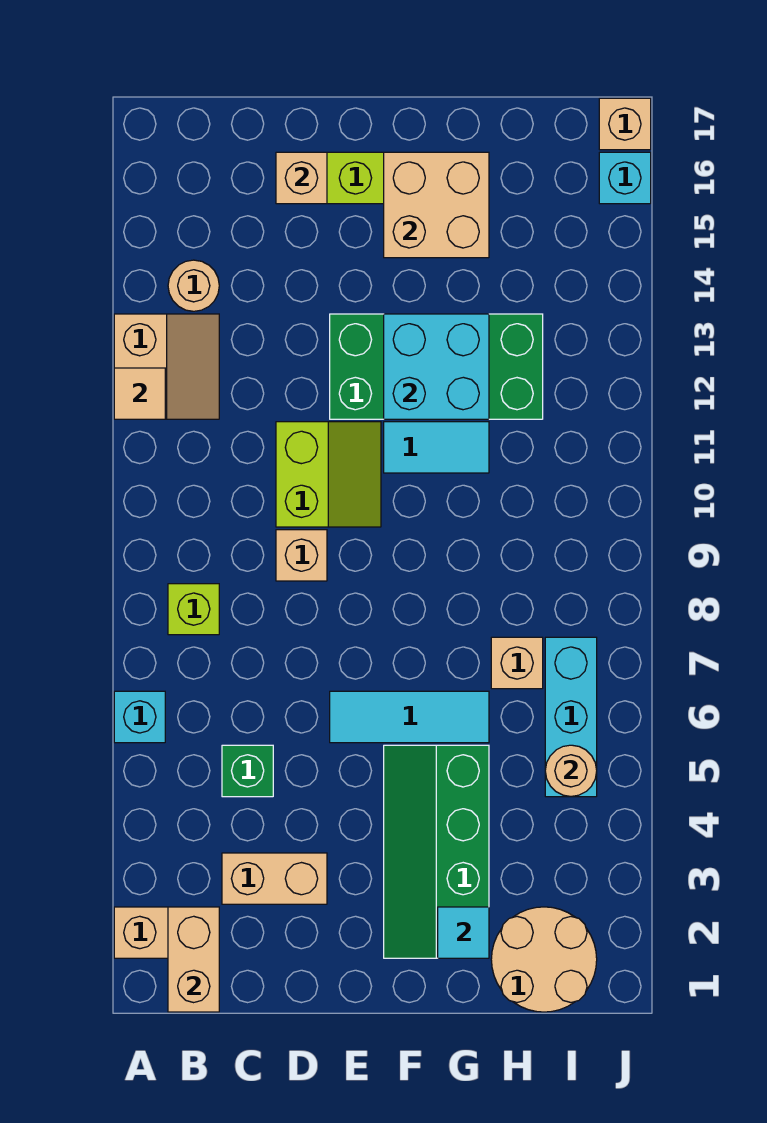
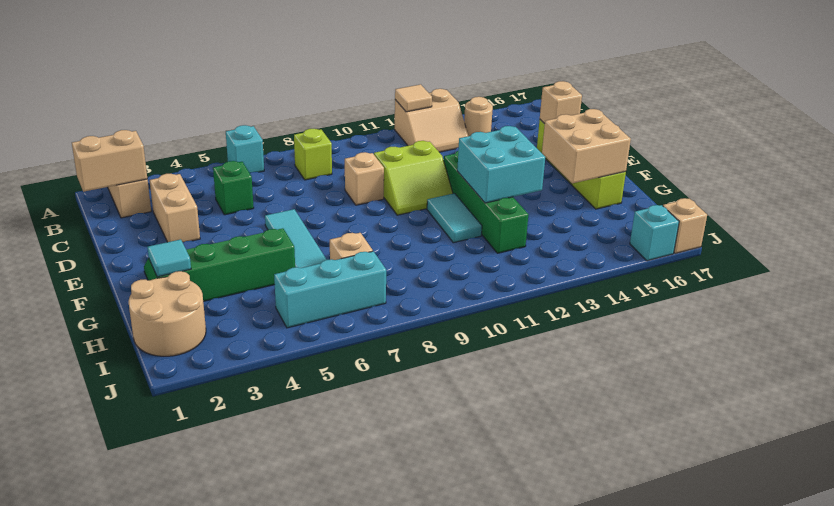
green brick E12:H13 level 1 -> green brick E12:H12 level 1
tan round brick I5 level 2 -> none

